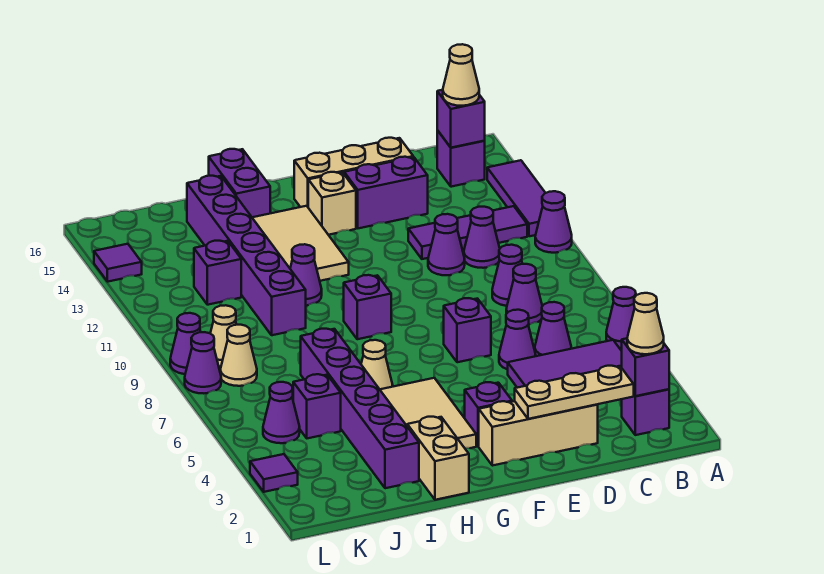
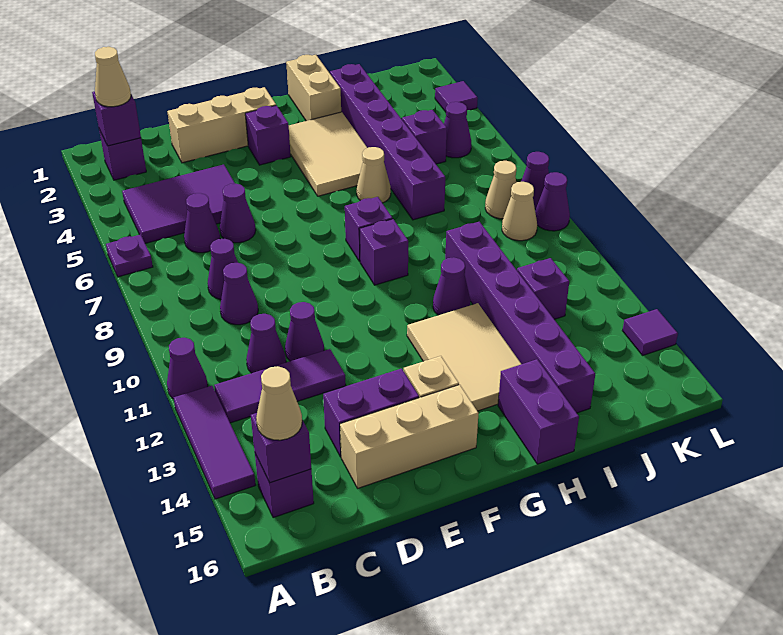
purple cone A6 level 1 -> purple plate A6 level 1
tan plate C2:E2 level 2 -> none
purple brick E7 level 1 -> purple brick G8 level 1

